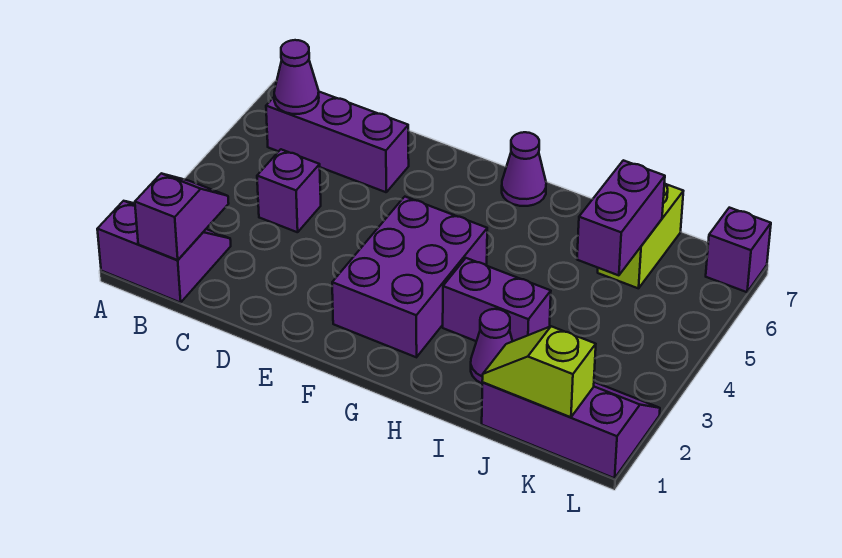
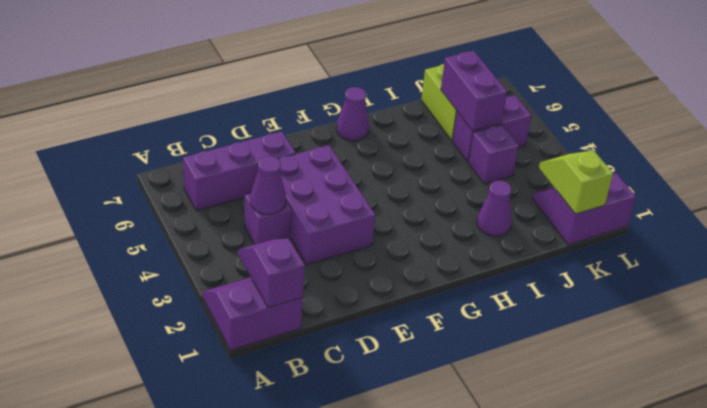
purple cone B6 level 2 -> purple cone C4 level 2
purple brick F2:G4 level 1 -> purple brick D3:E5 level 1
purple brick H3:I3 level 1 -> purple brick J5:K5 level 1
purple slope J1:L2 level 1 top 1 -> purple slope K1:L2 level 1 top 1
lime slope J1:K1 level 2 top K -> lime slope K1:K2 level 2 top 1
purple brick L7 level 1 -> purple brick J4 level 1

